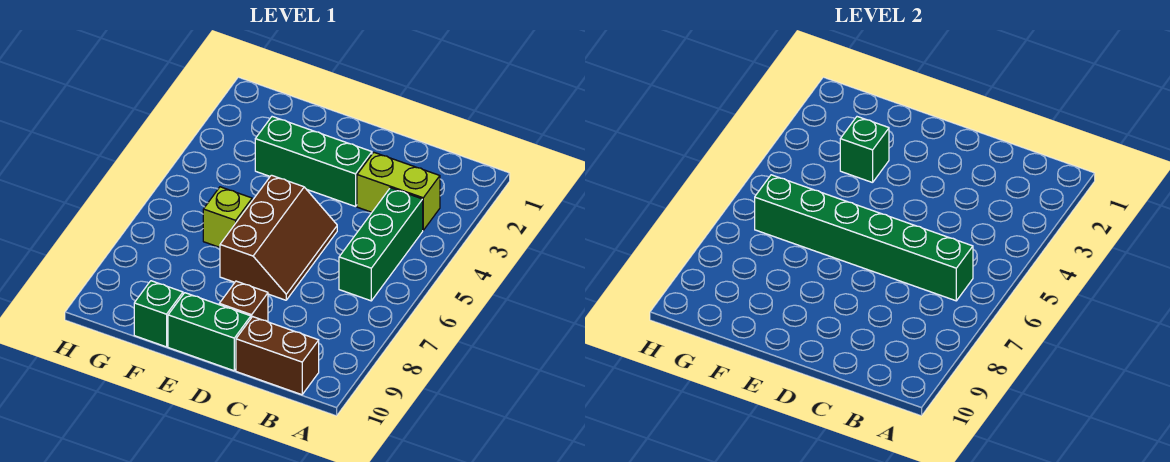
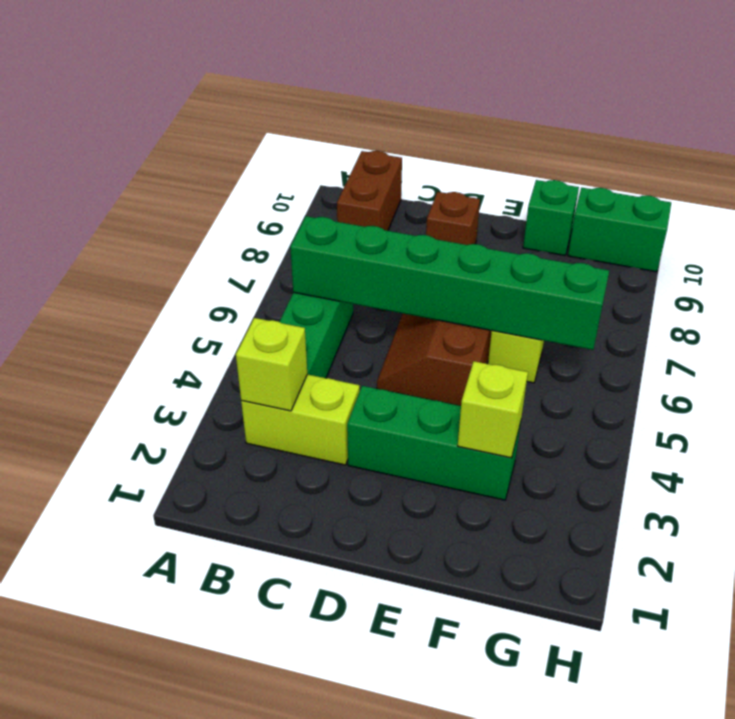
none -> lime brick B3 level 2
brown brick B10:C10 level 1 -> brown brick B9:B10 level 1
green brick D10:E10 level 1 -> green brick G10:H10 level 1
green brick F3 level 2 -> lime brick F3 level 2

